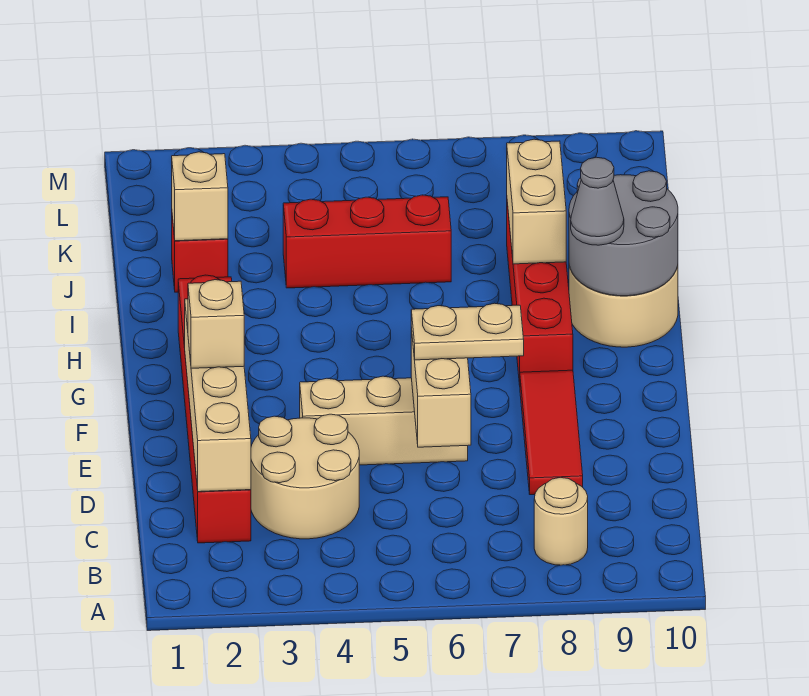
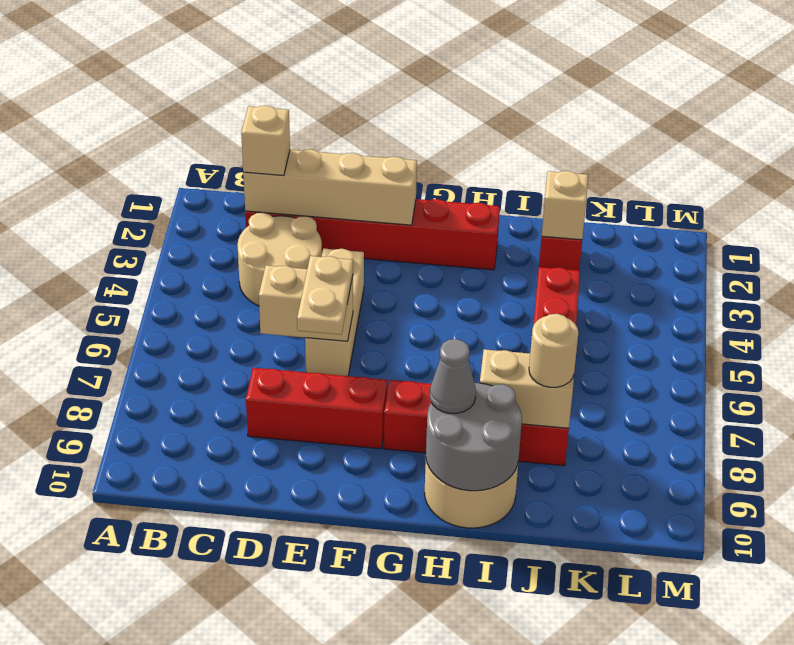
tan round brick B8 level 1 -> tan round brick J8 level 3
red tile D8:F8 level 1 -> red brick D8:F8 level 1
tan brick E2 level 3 -> tan brick C2 level 3

